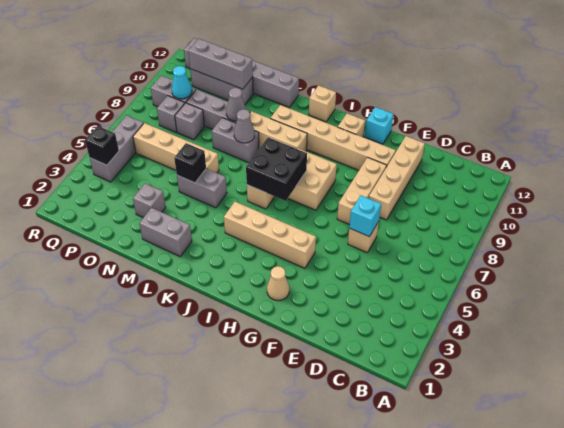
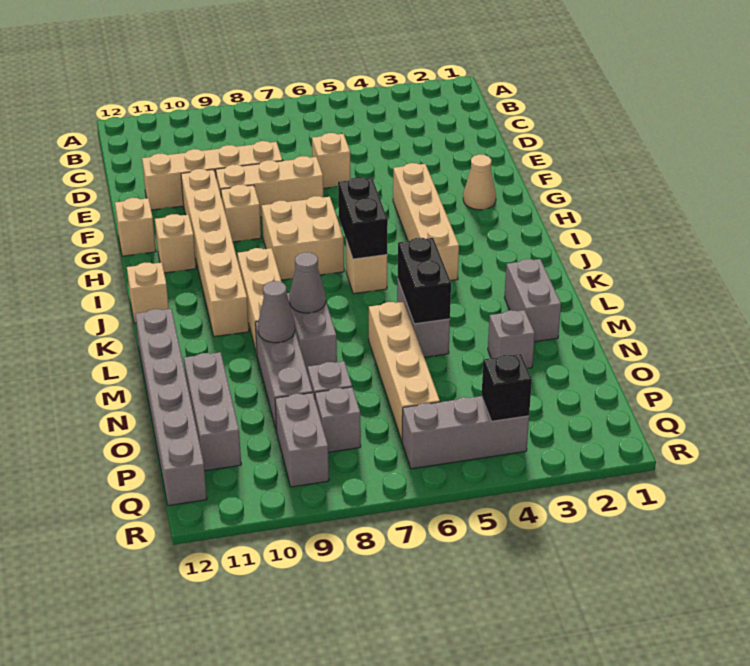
cyan brick E6 level 2 -> none
none -> tan brick G9 level 1
cyan brick G12 level 1 -> tan brick G12 level 1
black brick I6:J7 level 2 -> black brick I6:J6 level 2
black brick M5 level 2 -> black brick L5:M5 level 2
grey brick N11:P11 level 2 -> none
cyan cone P9 level 2 -> none

